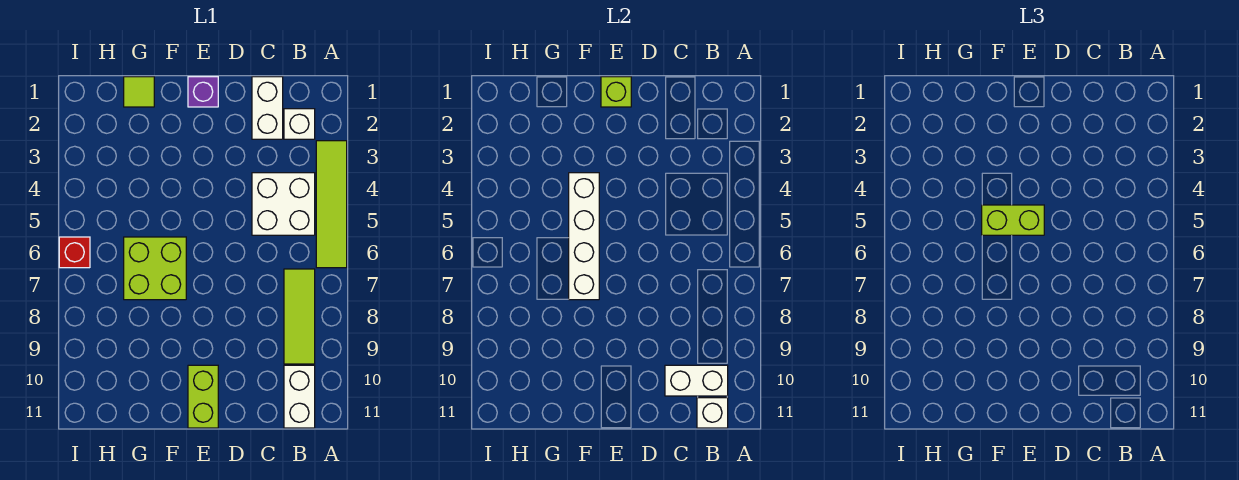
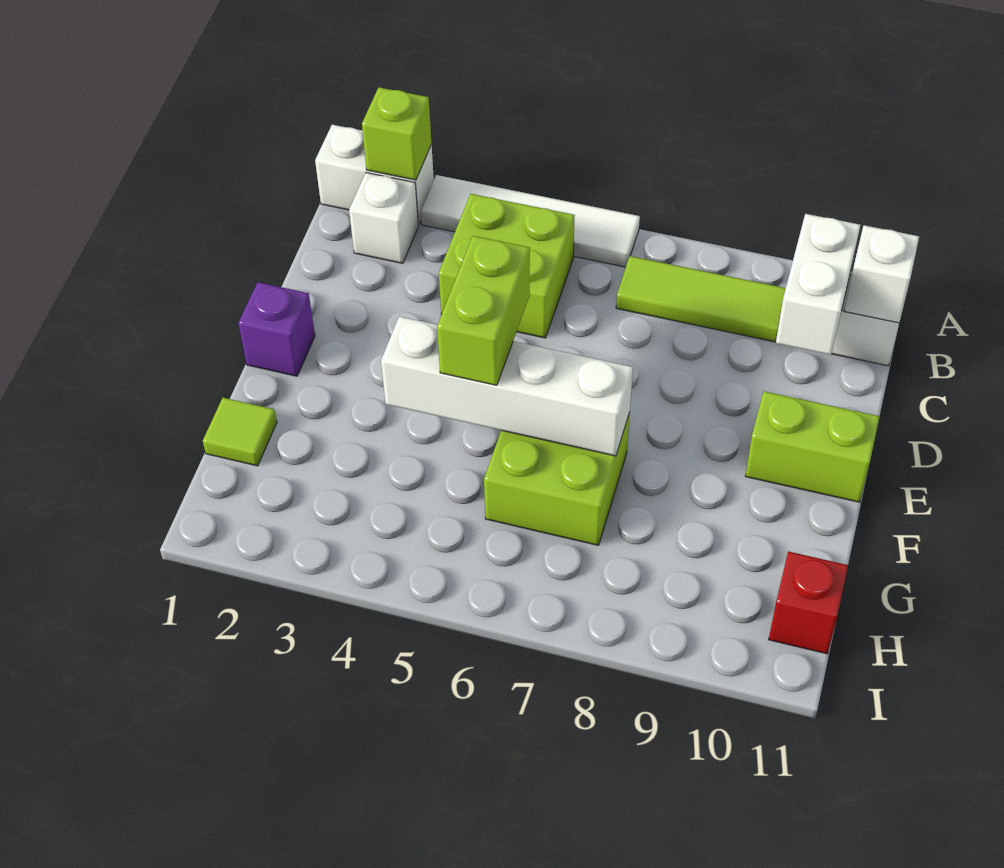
lime tile A3:A6 level 1 -> white tile A3:A6 level 1
white brick B4:C5 level 1 -> lime brick B4:C5 level 1
white brick C1:C2 level 1 -> white brick A1:A2 level 1
lime brick E1 level 2 -> lime brick A2 level 2
red brick I6 level 1 -> red brick H11 level 1

